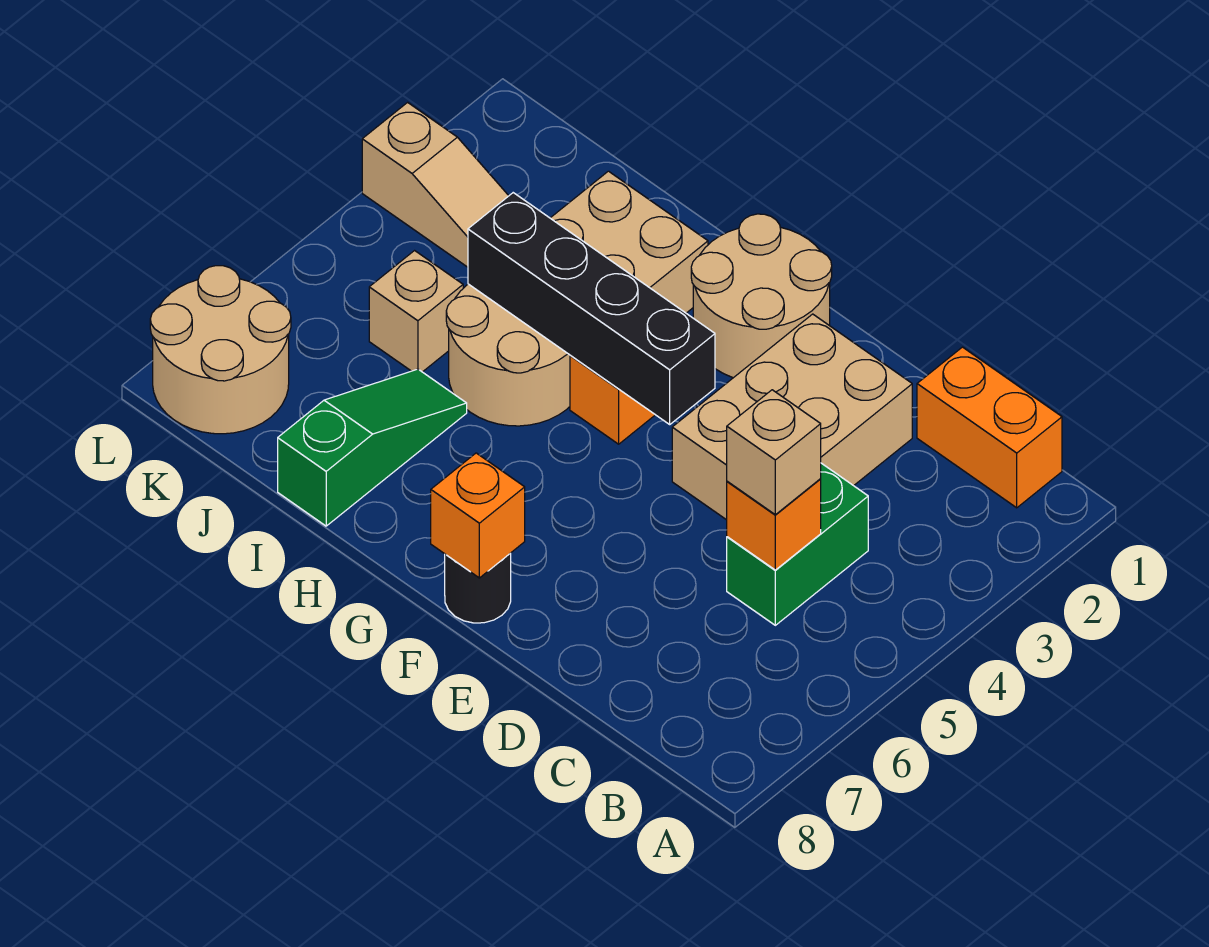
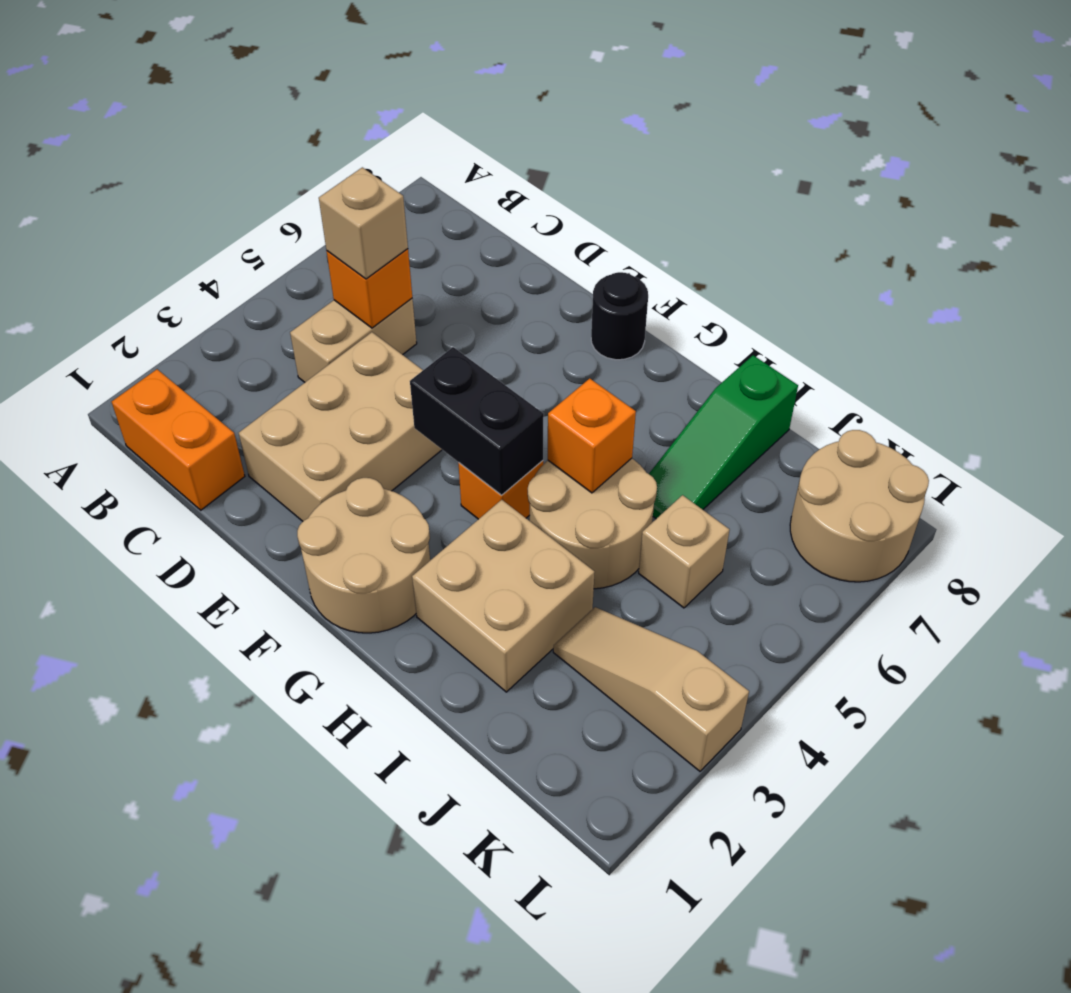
green brick C4:C5 level 1 -> tan brick C4:C5 level 1
black brick F4:I4 level 2 -> black brick F4:G4 level 2
orange brick F8 level 2 -> orange brick H5 level 2

